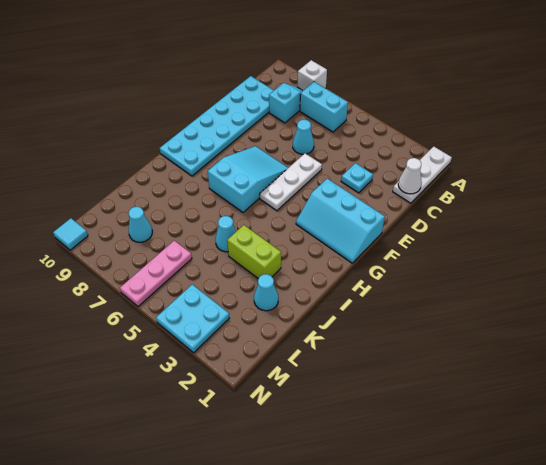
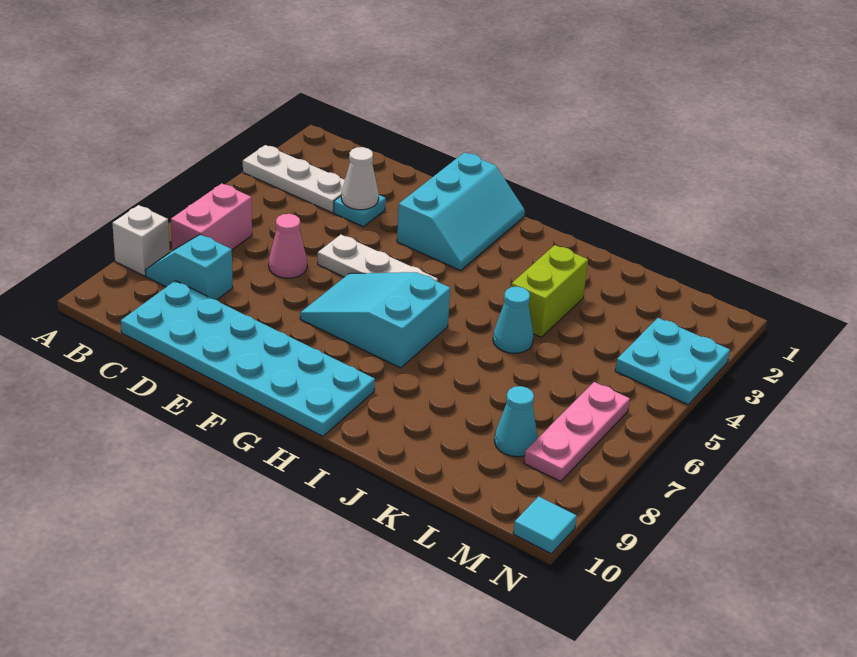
white plate A1:C1 level 1 -> white plate A3:C3 level 1
cyan brick B6:B7 level 1 -> pink brick B6:B7 level 1
white cone C1 level 2 -> white cone D3 level 2
cyan cone D6 level 1 -> pink cone D6 level 1
cyan cone K2 level 1 -> none
pink plate L6:N6 level 1 -> pink plate M6:M8 level 1

